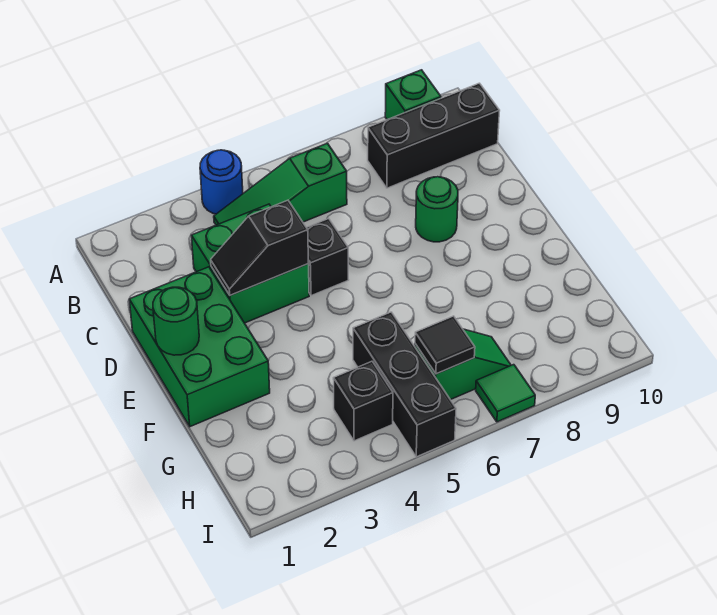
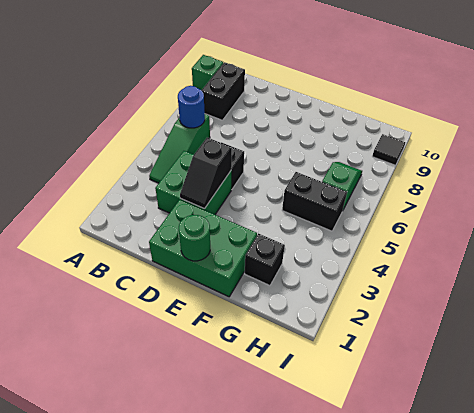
blue round brick A4 level 1 -> blue round brick B6 level 2
black brick B8:B10 level 1 -> black brick B8:B9 level 1
green round brick D8 level 1 -> none
black brick G5:I5 level 1 -> black brick G5:H5 level 1
black brick H4 level 1 -> black brick G2 level 1
black tile H6 level 2 -> black tile I9 level 1
green tile I7 level 1 -> none

